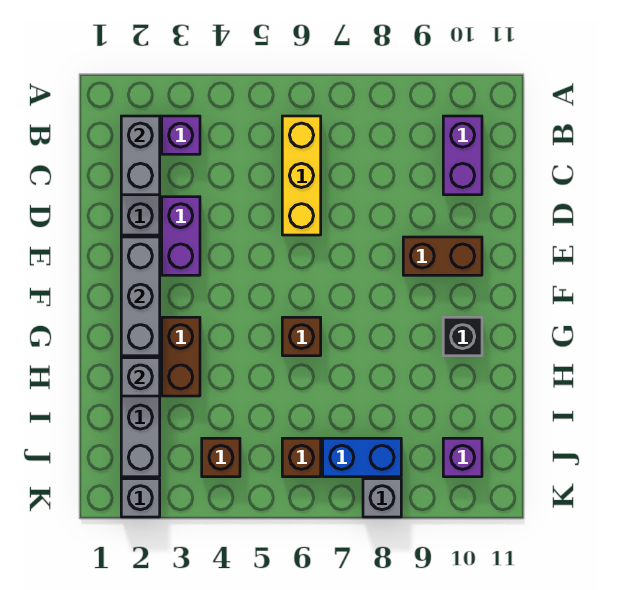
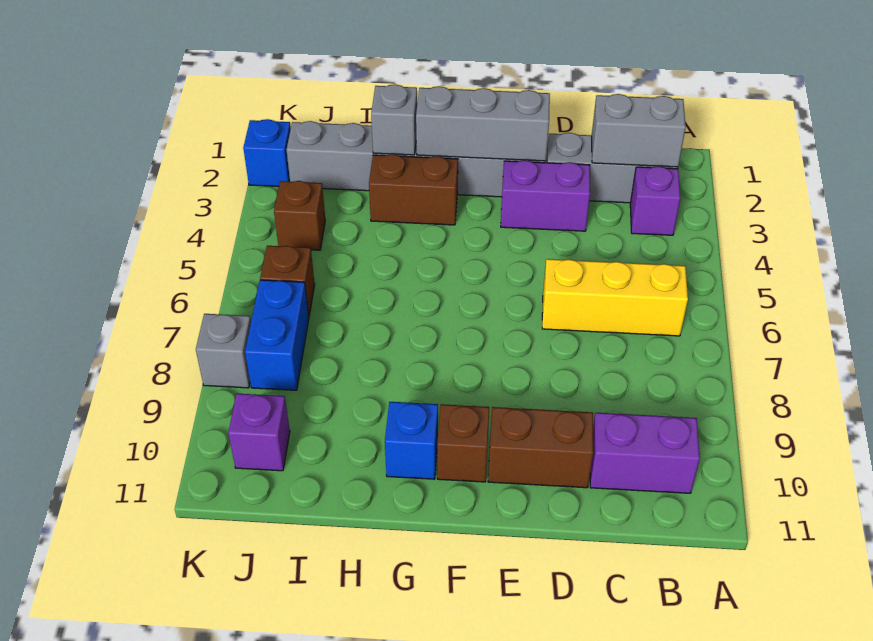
brown brick E9:E10 level 1 -> brown brick D10:E10 level 1
brown brick G6 level 1 -> brown brick F10 level 1
black brick G10 level 1 -> blue brick G10 level 1
grey brick K2 level 1 -> blue brick K2 level 1

